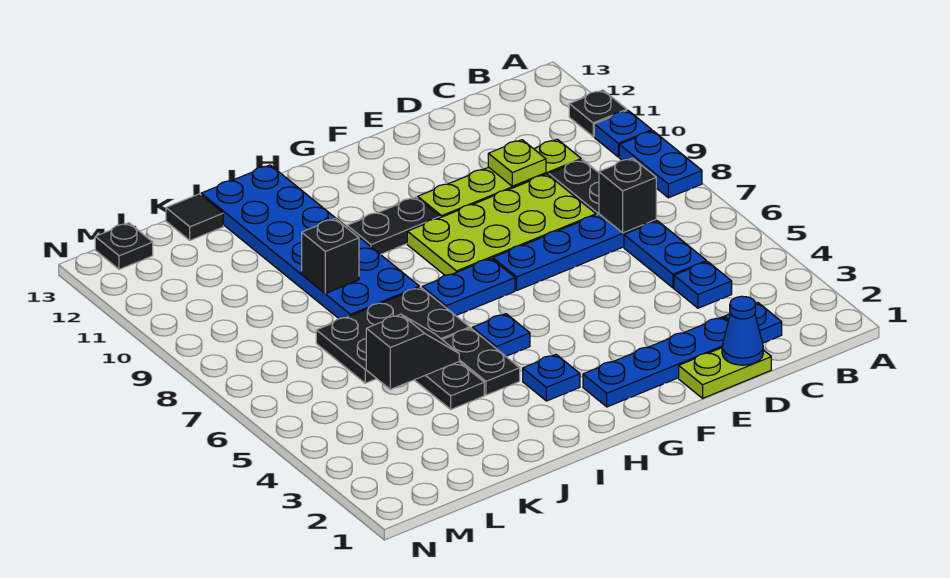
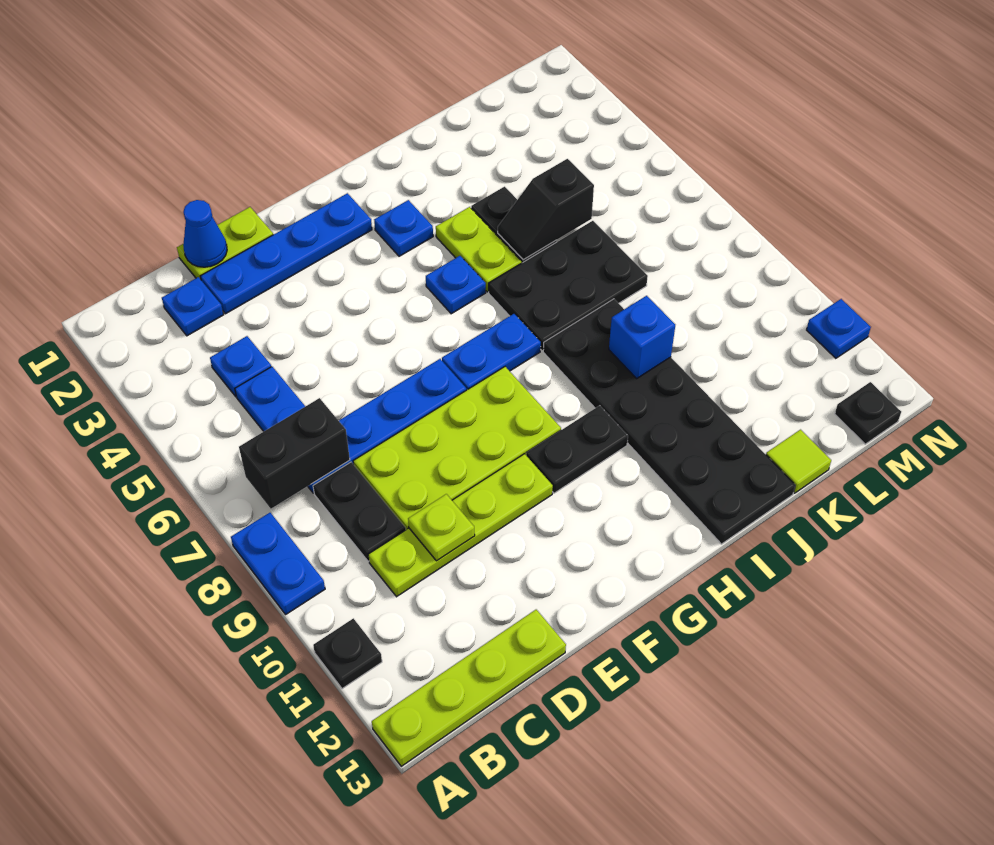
blue plate A10 level 1 -> blue plate N11 level 1
none -> lime plate A13:D13 level 1
black brick C7 level 2 -> black brick B7:C7 level 2
black plate I4:I5 level 1 -> lime plate I4:I5 level 1
blue plate I8:J13 level 1 -> black plate I8:J13 level 1
black brick J9 level 2 -> blue brick J9 level 2
black tile K13 level 1 -> lime tile K13 level 1

